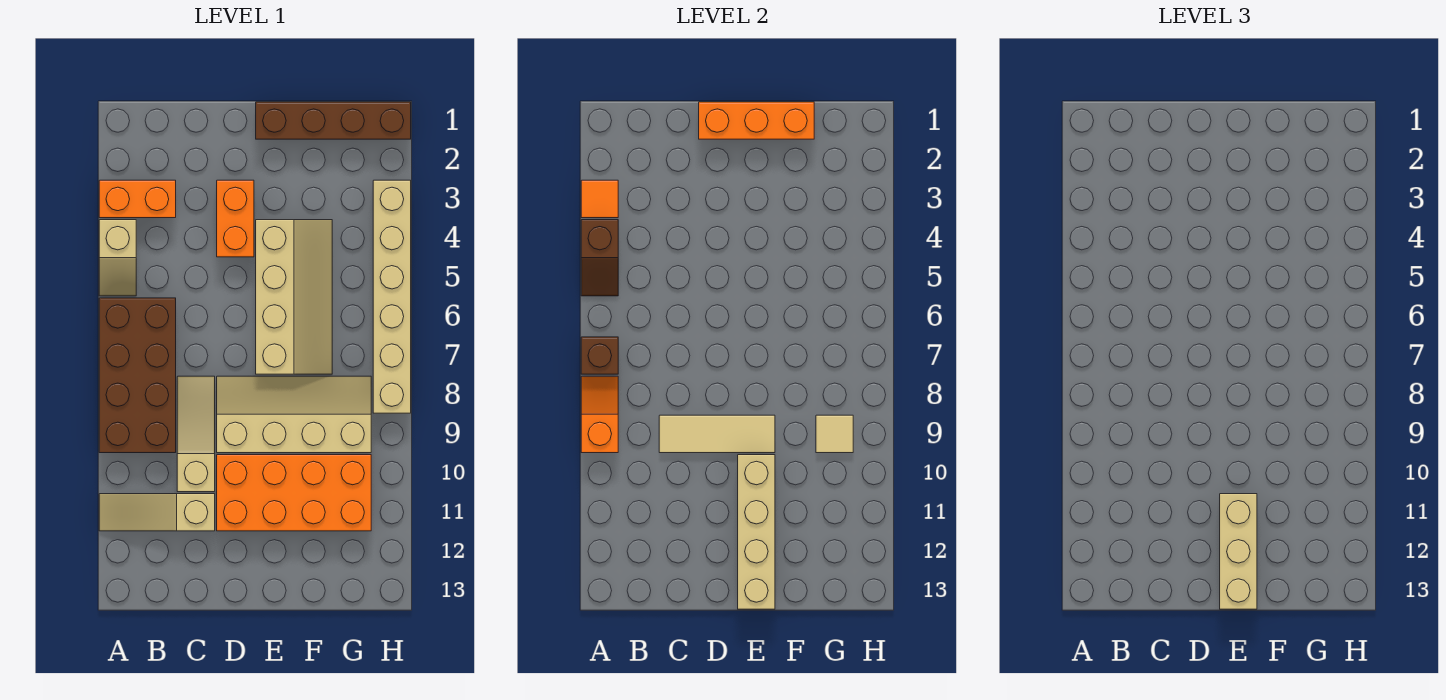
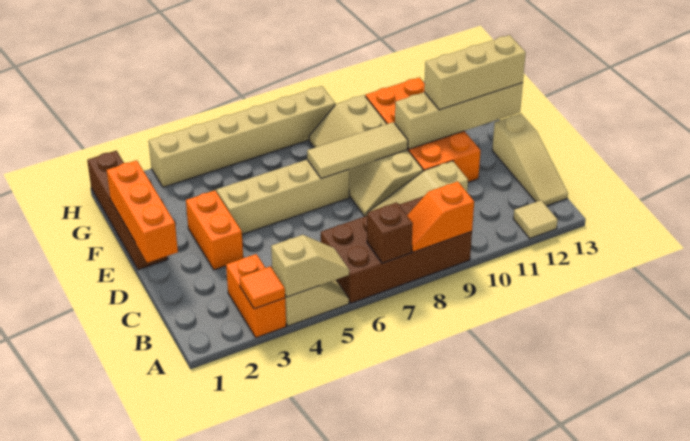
brown slope A4:A5 level 2 top 4 -> tan slope A4:A5 level 2 top 4
tan slope A11:C11 level 1 top C -> tan slope B13:D13 level 1 top D
tan tile C9:E9 level 2 -> tan tile E7:E9 level 2
orange brick D3:D4 level 1 -> orange brick D3:E3 level 1
tan tile G9 level 2 -> tan tile A12 level 1

